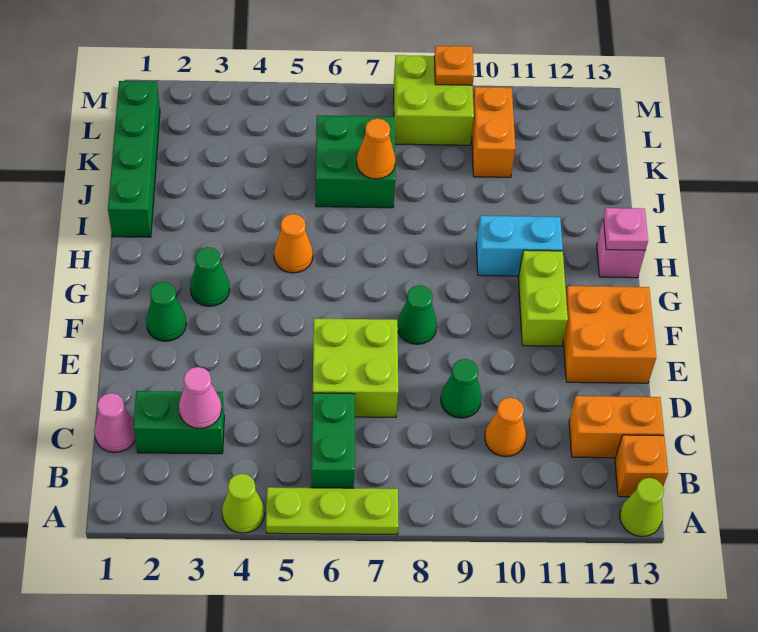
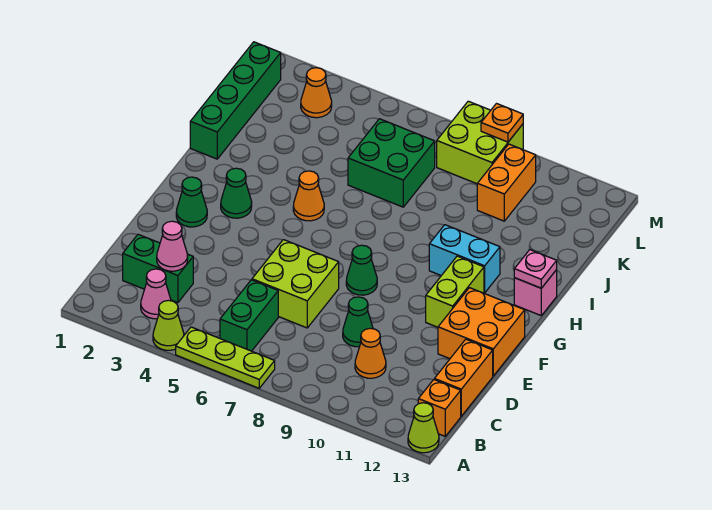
pink cone C1 level 1 -> pink cone B3 level 1
orange brick C12:C13 level 1 -> orange brick C13:D13 level 1
orange cone J7 level 2 -> orange cone L3 level 1

